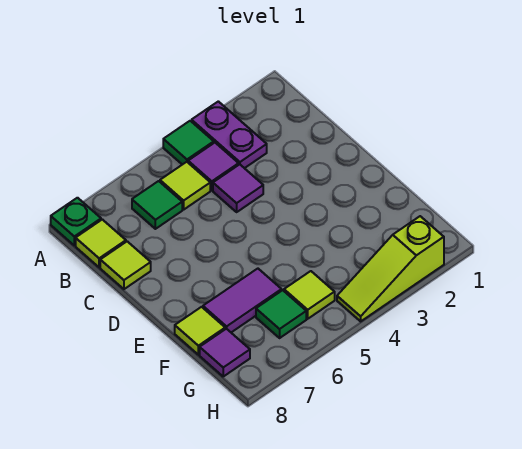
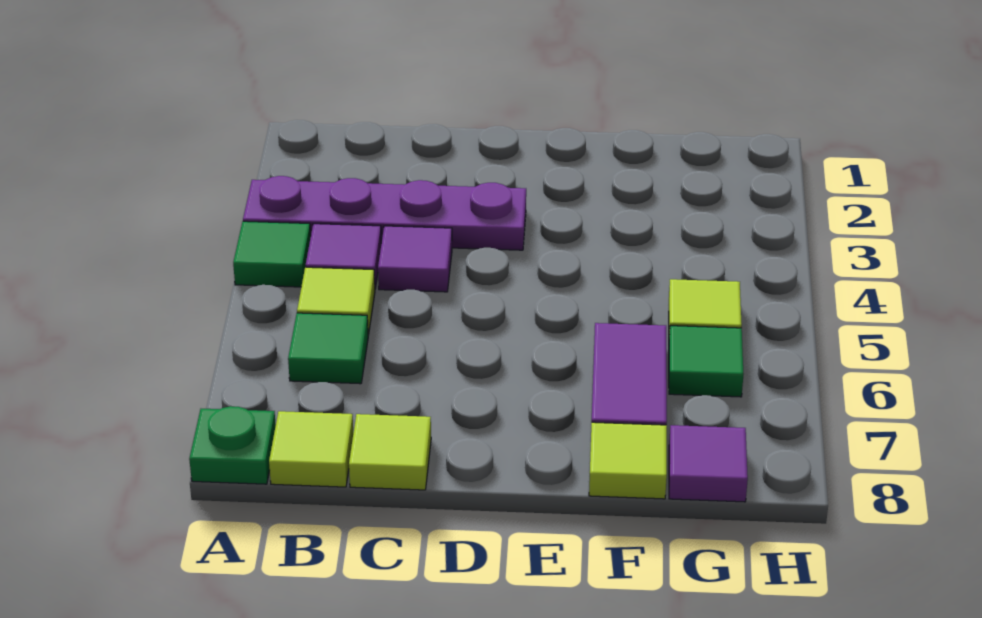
purple plate A3:B3 level 1 -> purple plate A3:D3 level 1
lime slope H2:H4 level 1 top 2 -> none

